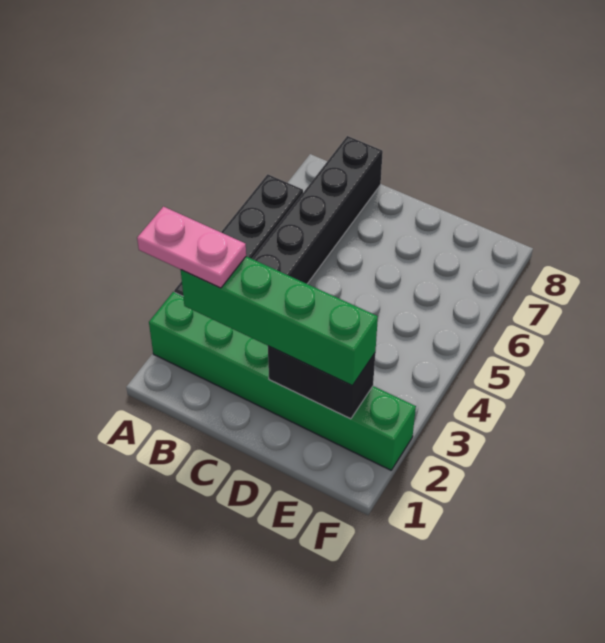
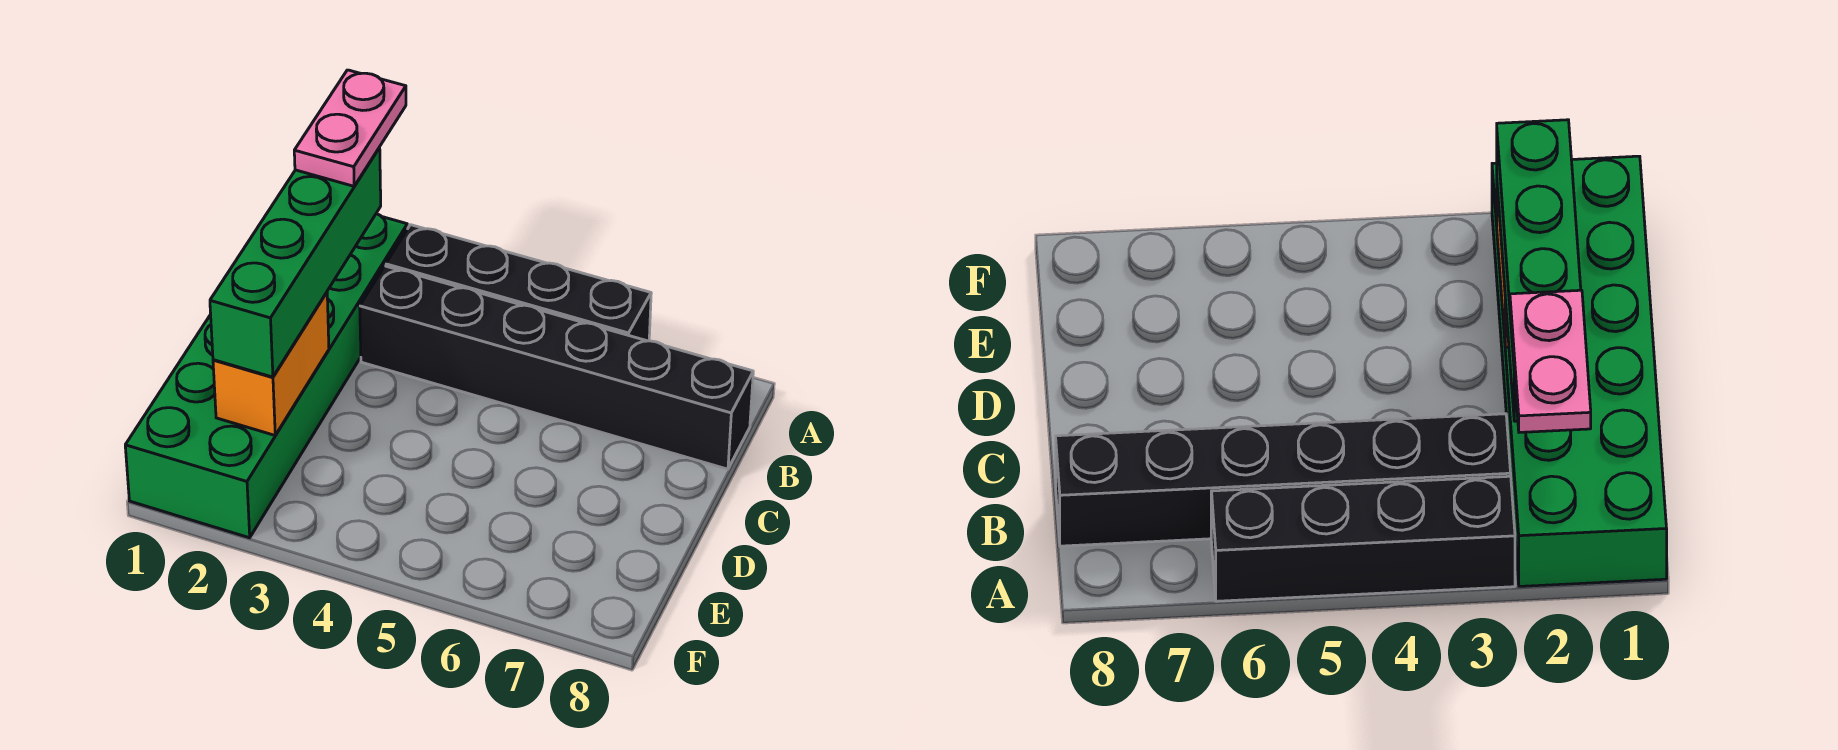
green brick A2:F2 level 1 -> green brick A1:F2 level 1
black brick D2:E2 level 2 -> orange brick D2:E2 level 2

